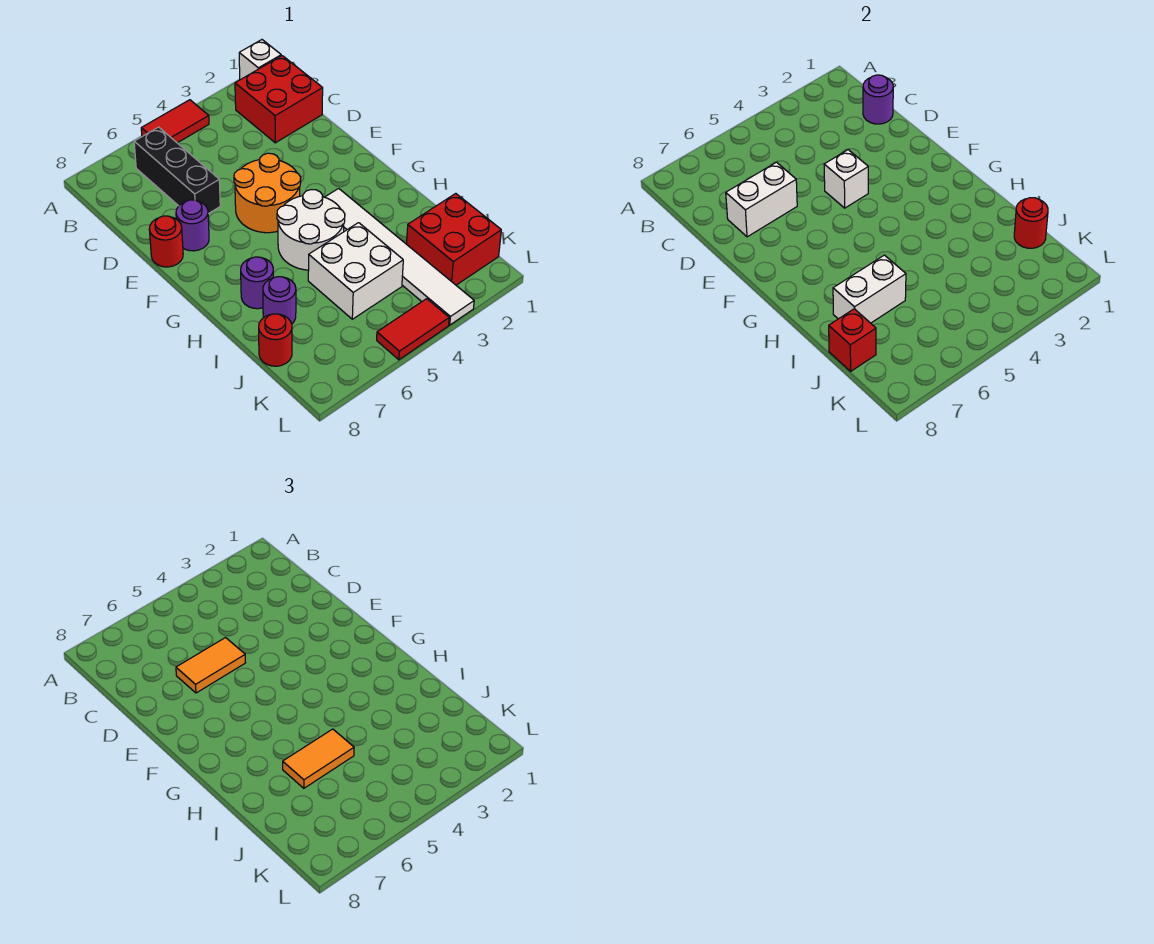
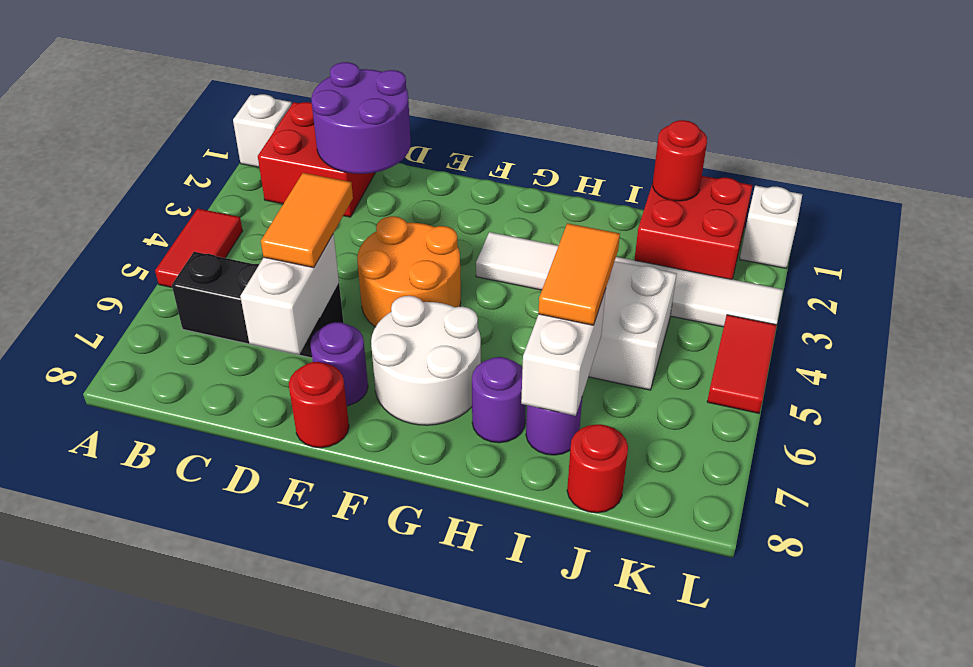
purple round brick C1 level 2 -> purple round brick C1:D2 level 2
white brick E4 level 2 -> white brick L1 level 1
white round brick G4:H5 level 1 -> white round brick F6:G7 level 1
red brick J8 level 2 -> none

